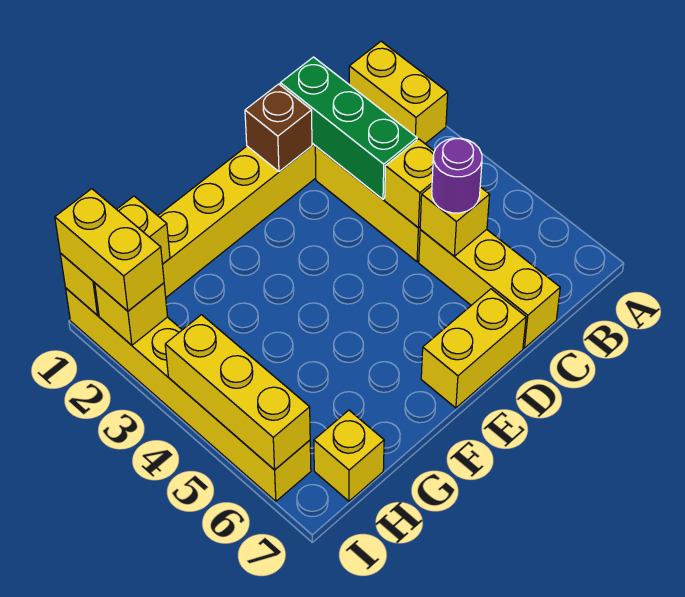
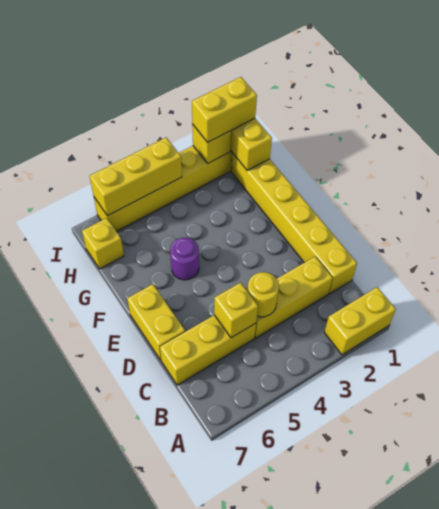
green brick C1:C3 level 2 -> none
yellow brick C4 level 2 -> yellow round brick C4 level 2
purple round brick C5 level 3 -> purple round brick F5 level 1
brown brick D1 level 2 -> none

